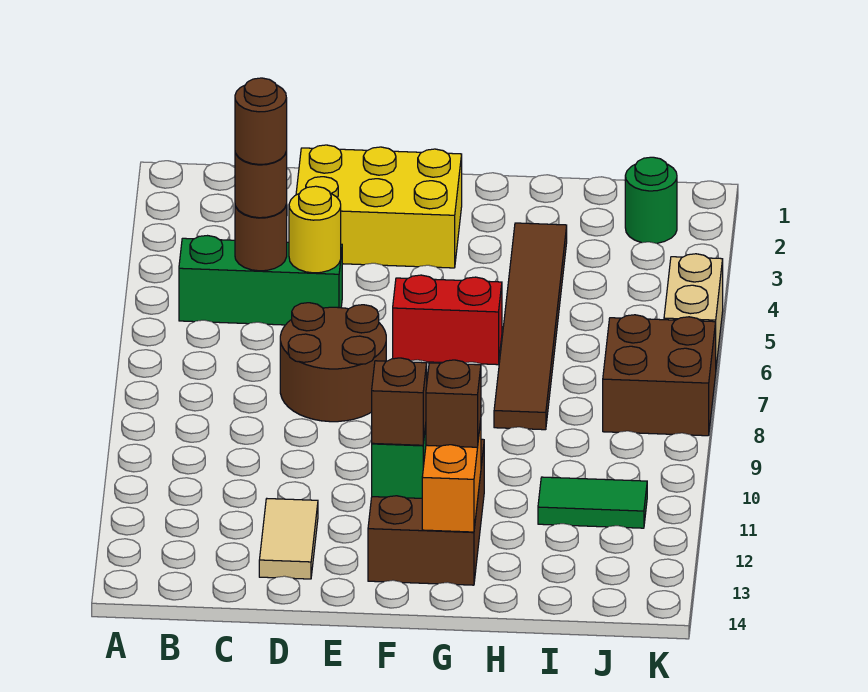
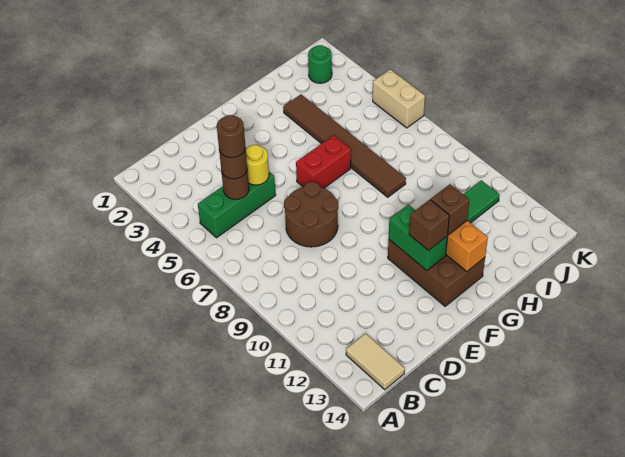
yellow brick D2:F3 level 1 -> none
tan tile D12:D13 level 1 -> tan tile B13:B14 level 1
brown brick J7:K8 level 1 -> none

